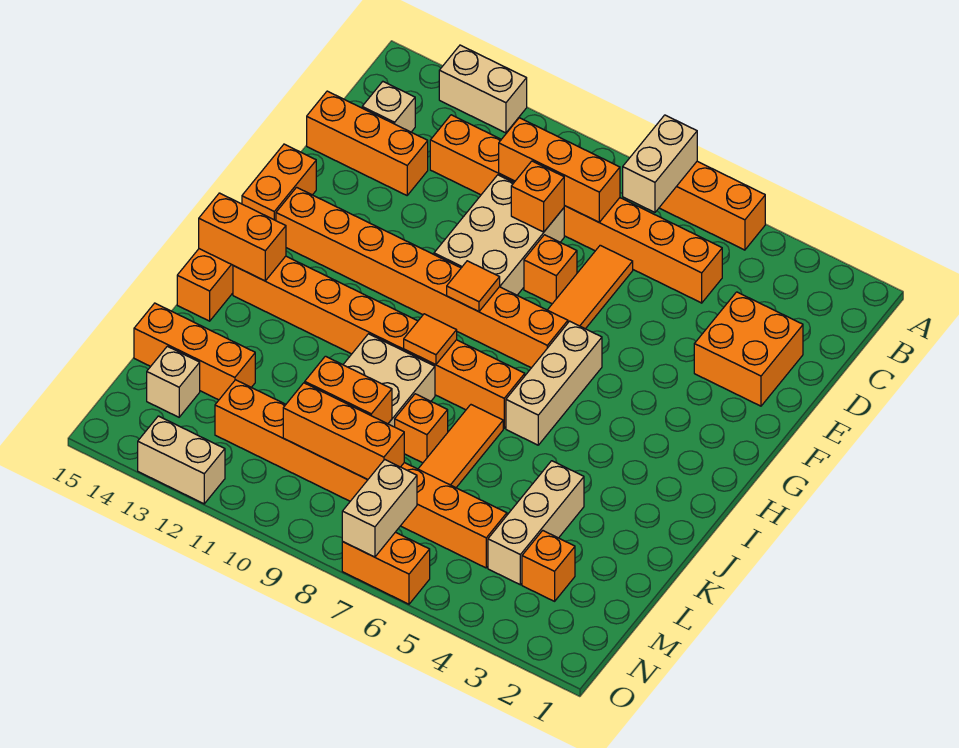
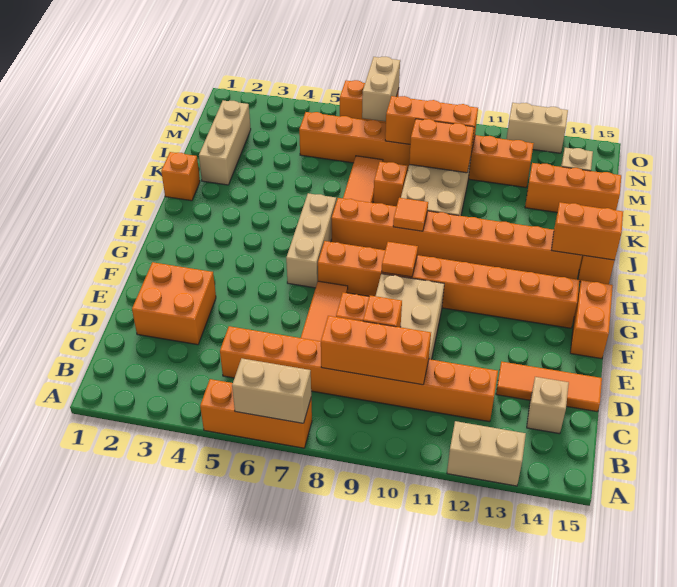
tan brick A7:B7 level 2 -> tan brick A6:A7 level 2
orange brick D13:D15 level 1 -> orange tile D13:D15 level 1
tan brick K4:M4 level 1 -> tan brick K2:M2 level 1
orange brick M3 level 1 -> orange brick J1 level 1

